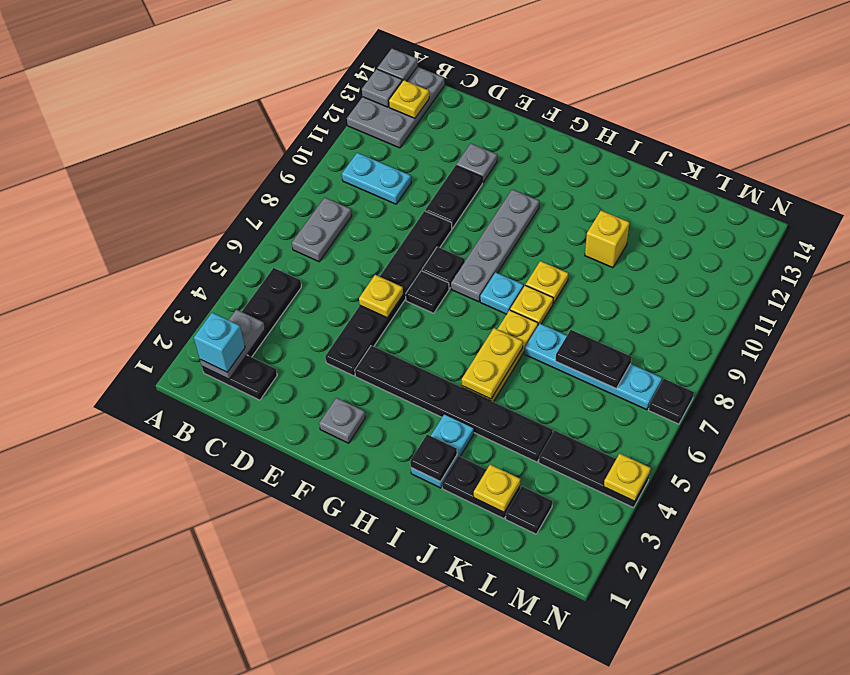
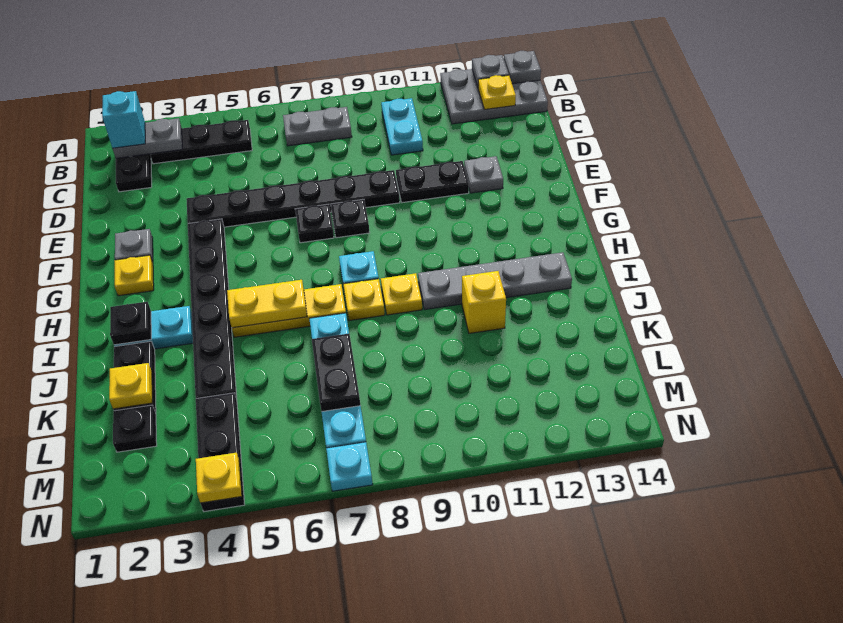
yellow plate E6 level 2 -> yellow plate G2 level 1
grey plate G8:G11 level 1 -> grey plate I10:I13 level 1
black plate N7 level 1 -> cyan plate N7 level 1

